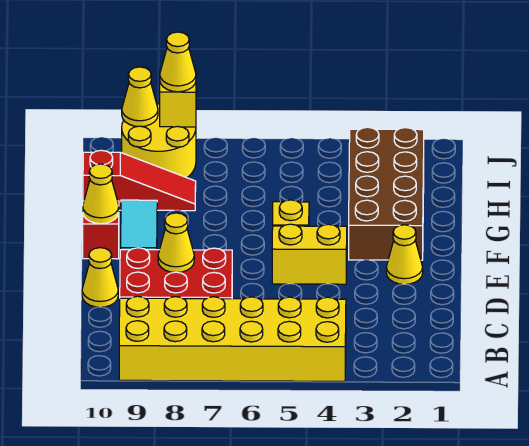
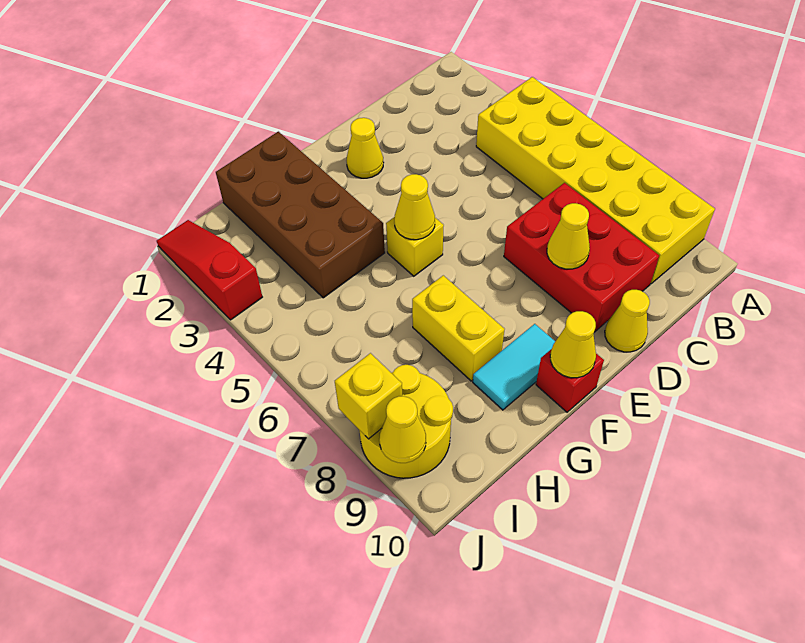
yellow brick E4:E5 level 1 -> yellow brick G7:G8 level 1
brown brick F2:I3 level 1 -> brown brick G1:H4 level 1
red slope H8:H10 level 1 top 10 -> red slope J1:J3 level 1 top 3
yellow cone J8 level 3 -> yellow cone F5 level 2

